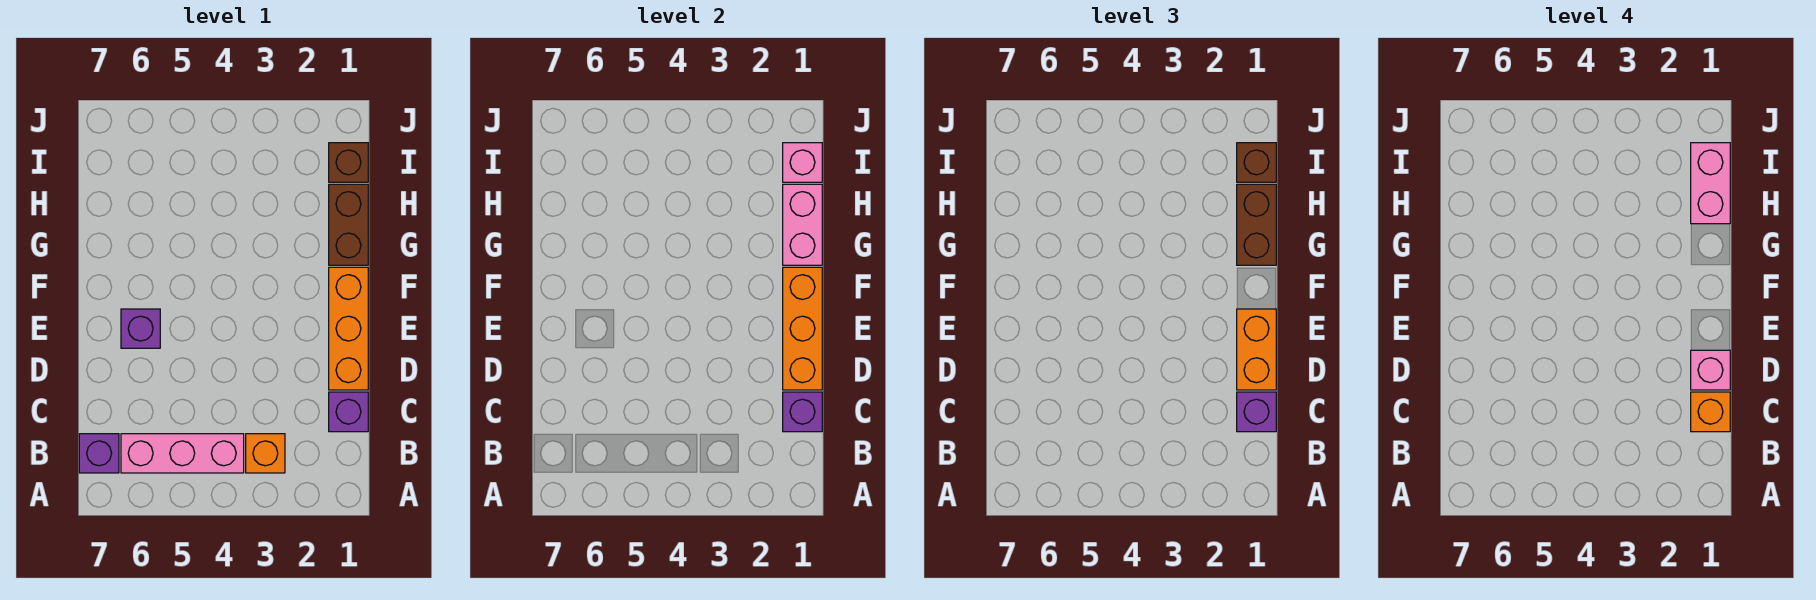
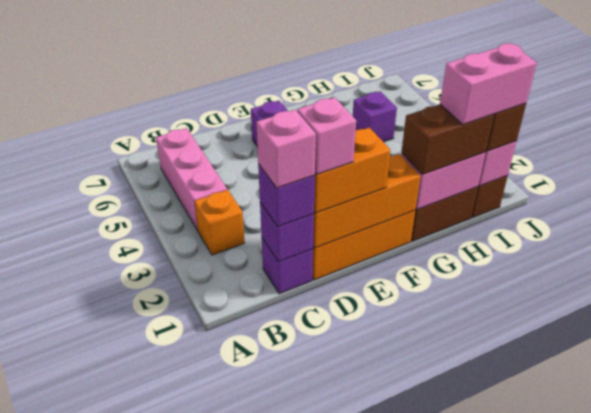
purple brick B7 level 1 -> purple brick H5 level 1
orange brick C1 level 4 -> pink brick C1 level 4

